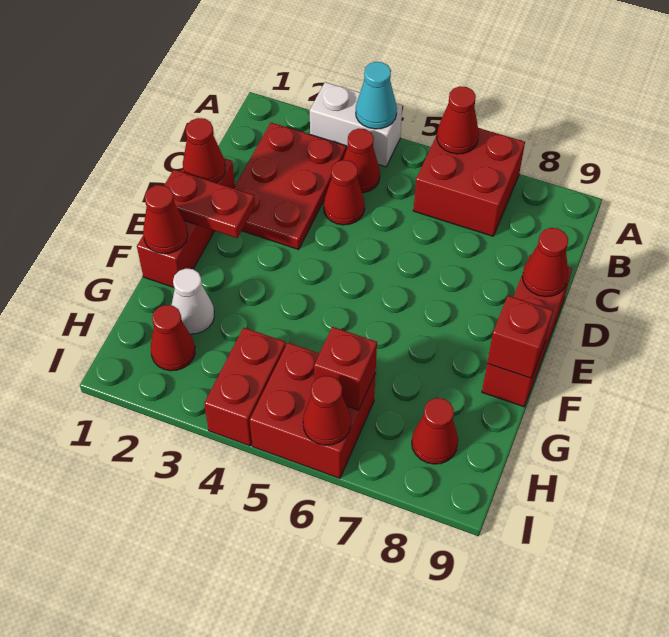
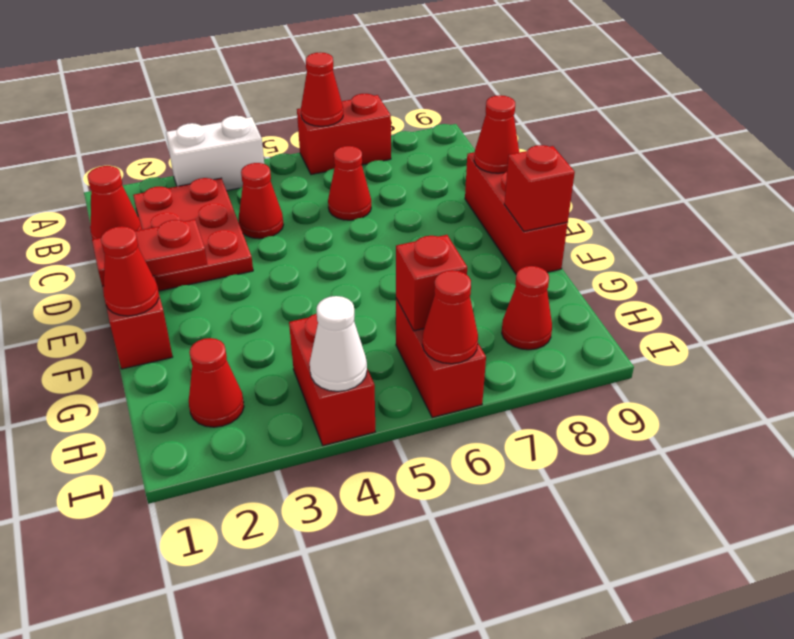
cyan cone A4 level 2 -> none
red brick A6:B7 level 1 -> red brick A6:A7 level 1
red cone B4 level 1 -> red cone C6 level 1
white cone G2 level 1 -> white cone I4 level 2
red brick H5:I6 level 1 -> red brick H6:I6 level 1

